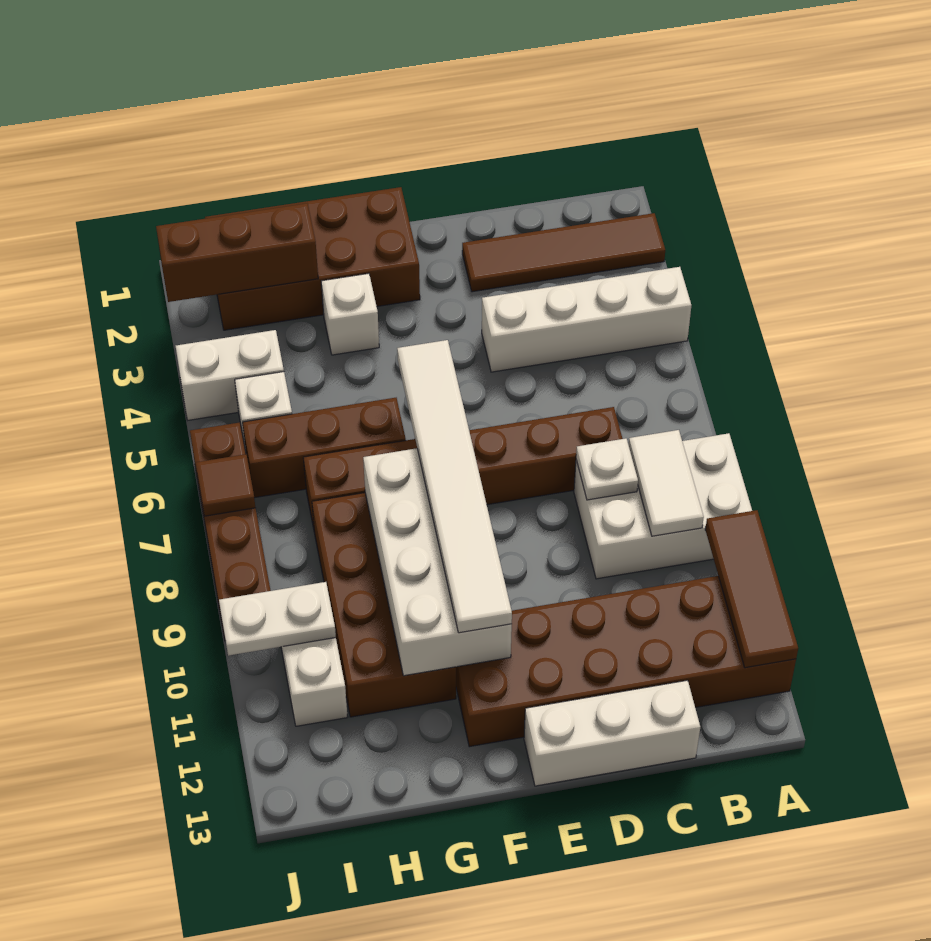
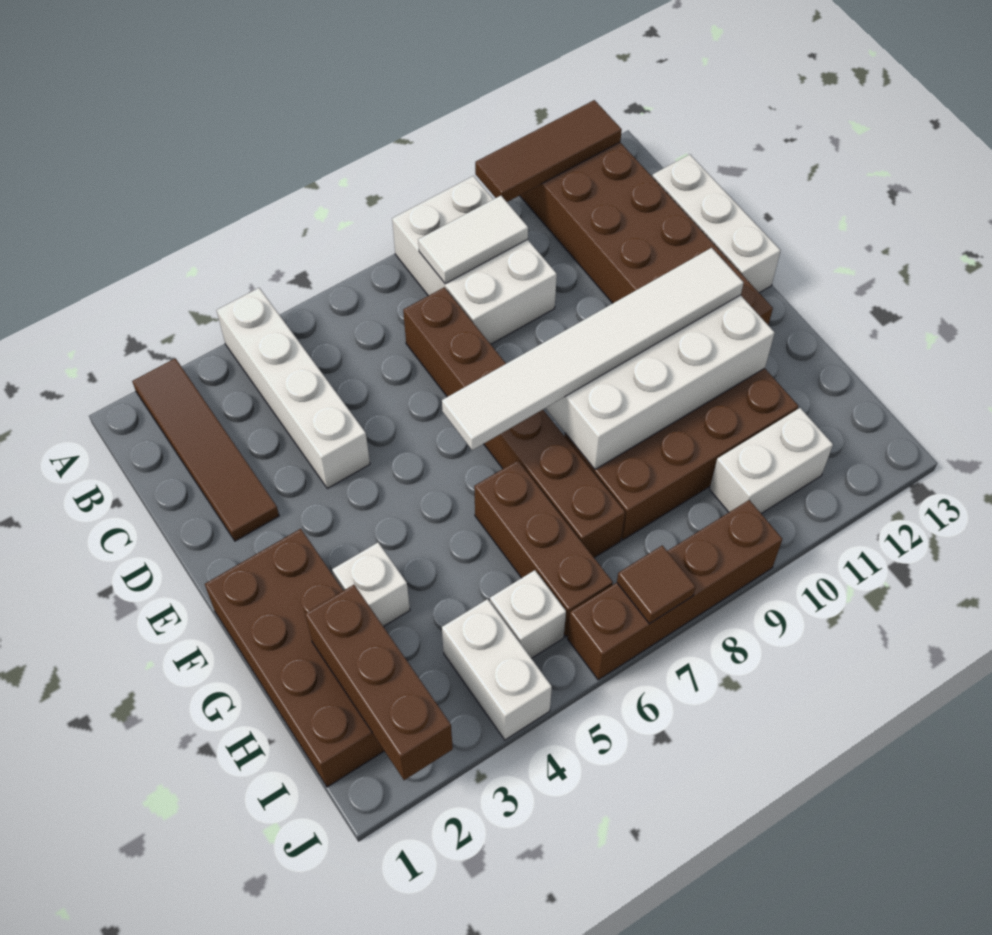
white plate C8 level 2 -> none
white plate I10:J10 level 2 -> none

